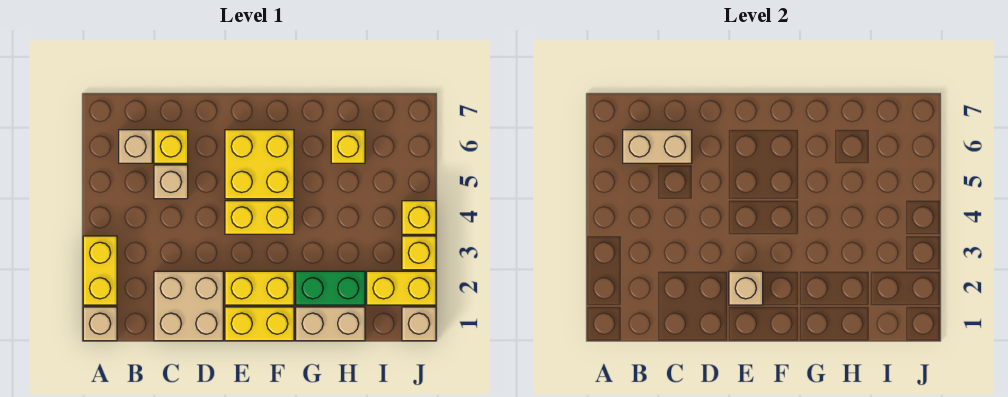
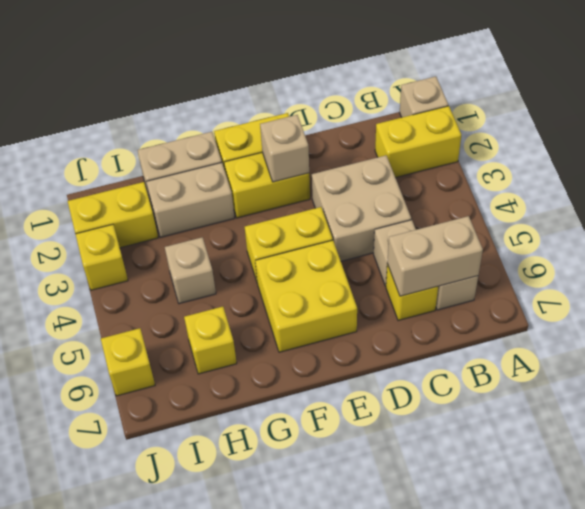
yellow brick A2:A3 level 1 -> yellow brick A2:B2 level 1
tan brick C1:D2 level 1 -> tan brick C3:D4 level 1
green brick G2:H2 level 1 -> tan brick G2:H2 level 1
tan brick J1 level 1 -> tan brick H4 level 1
yellow brick J4 level 1 -> yellow brick J6 level 1

